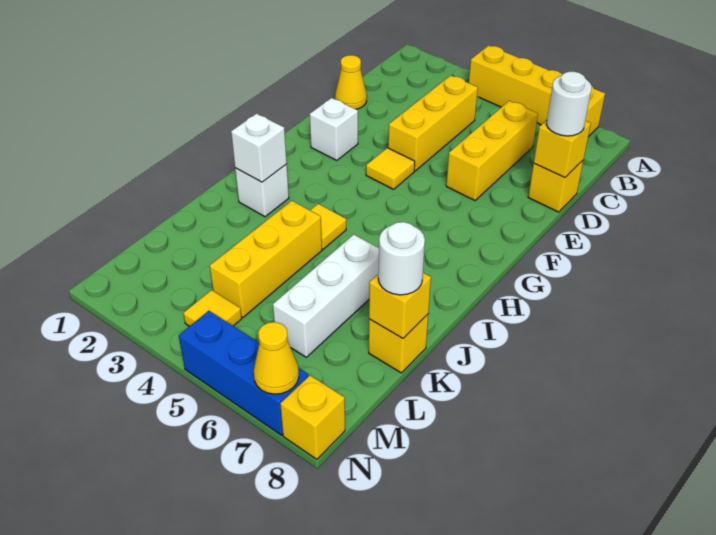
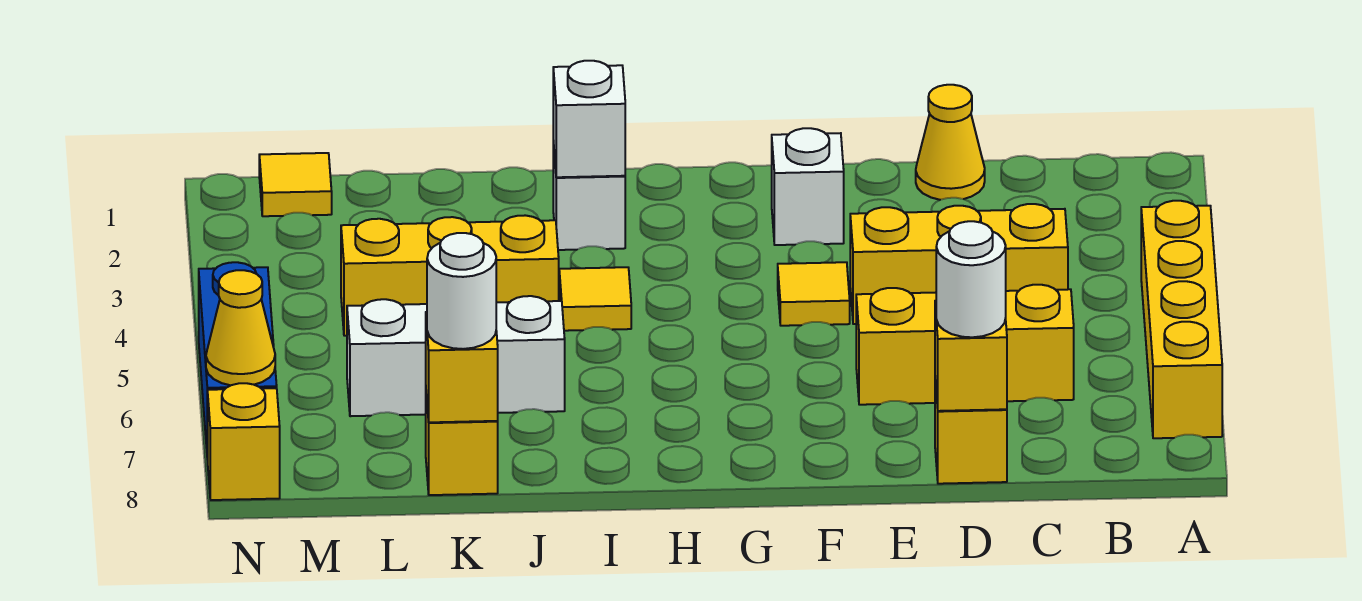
yellow tile M4 level 1 -> yellow tile M1 level 1

